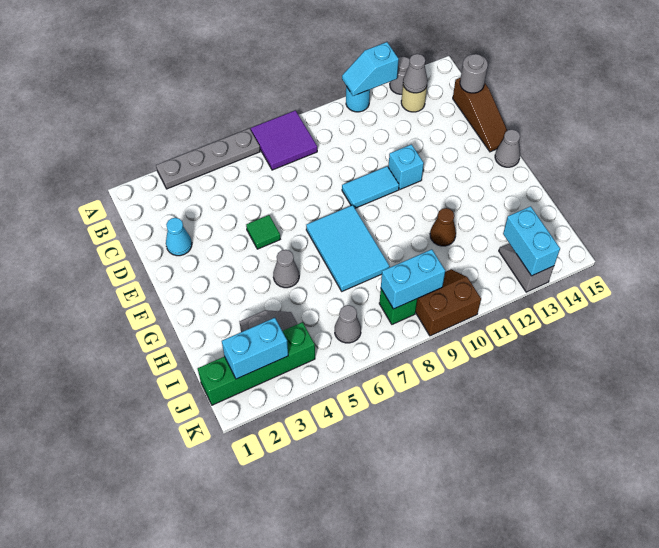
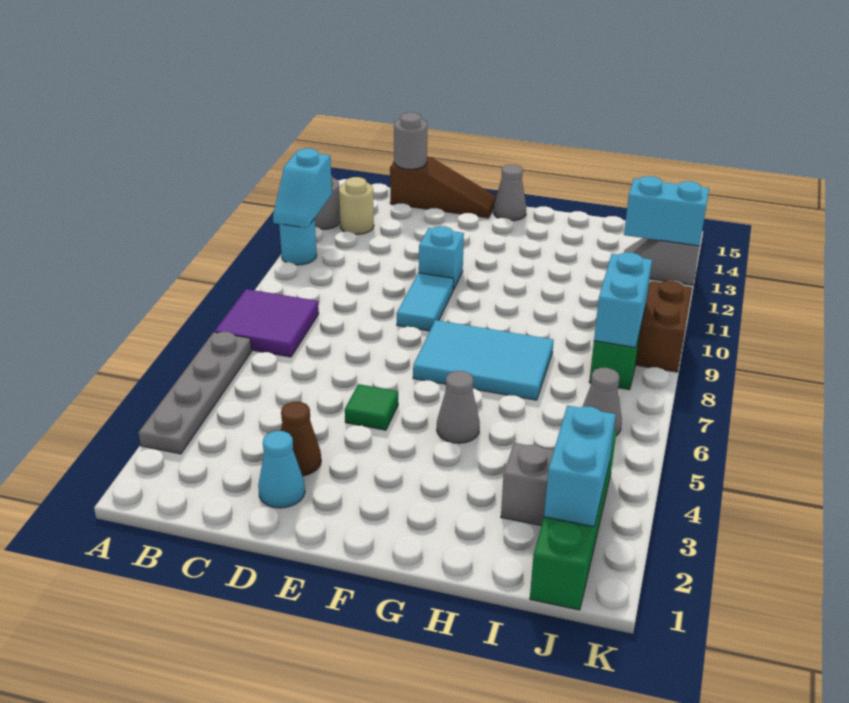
grey cone B13 level 2 -> none
brown cone H11 level 1 -> brown cone D3 level 1

